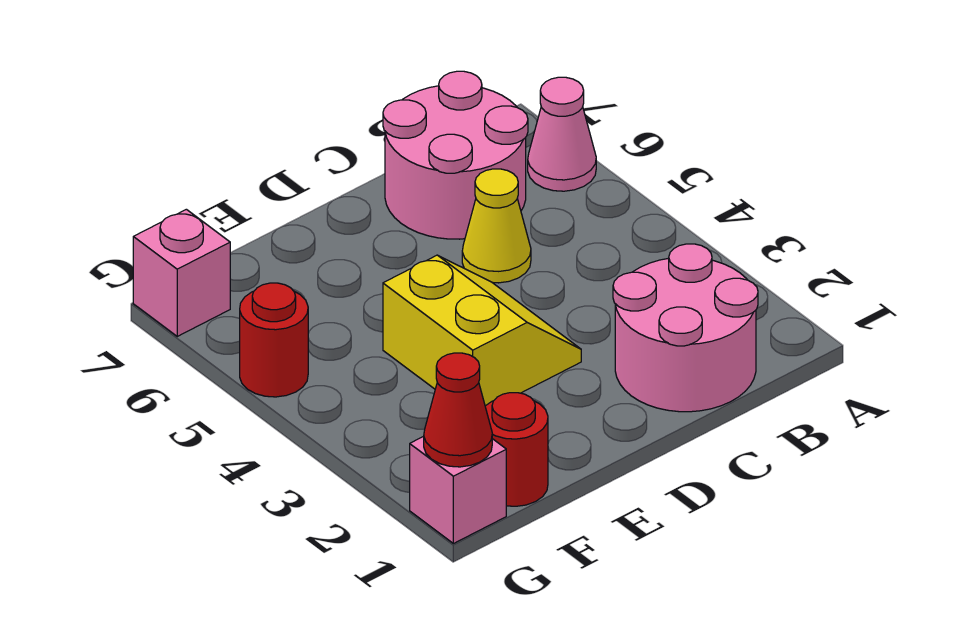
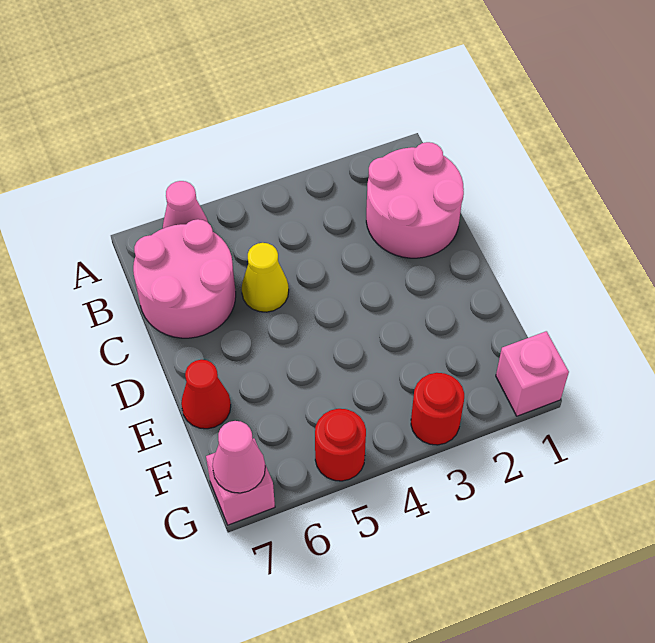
yellow slope D3:E4 level 1 top E -> none
red round brick F1 level 1 -> red round brick G3 level 1
red cone G1 level 2 -> red cone E7 level 1
none -> pink cone G7 level 2

